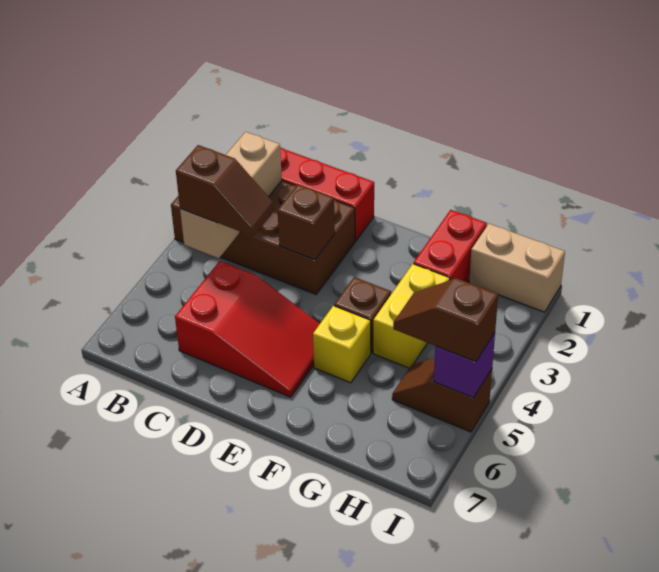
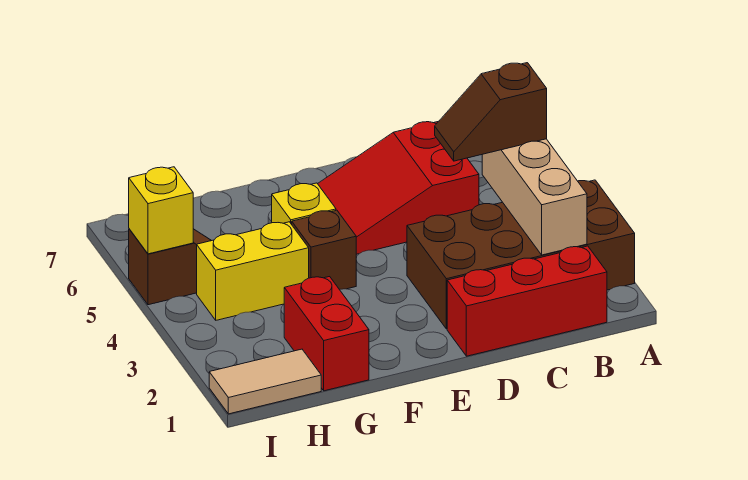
brown brick D3 level 2 -> none
yellow brick G3:G4 level 1 -> yellow brick G4:H4 level 1
tan brick H1:I1 level 1 -> tan tile H1:I1 level 1
brown slope H5:I5 level 3 top I -> none
purple brick I5 level 2 -> yellow brick I5 level 2

